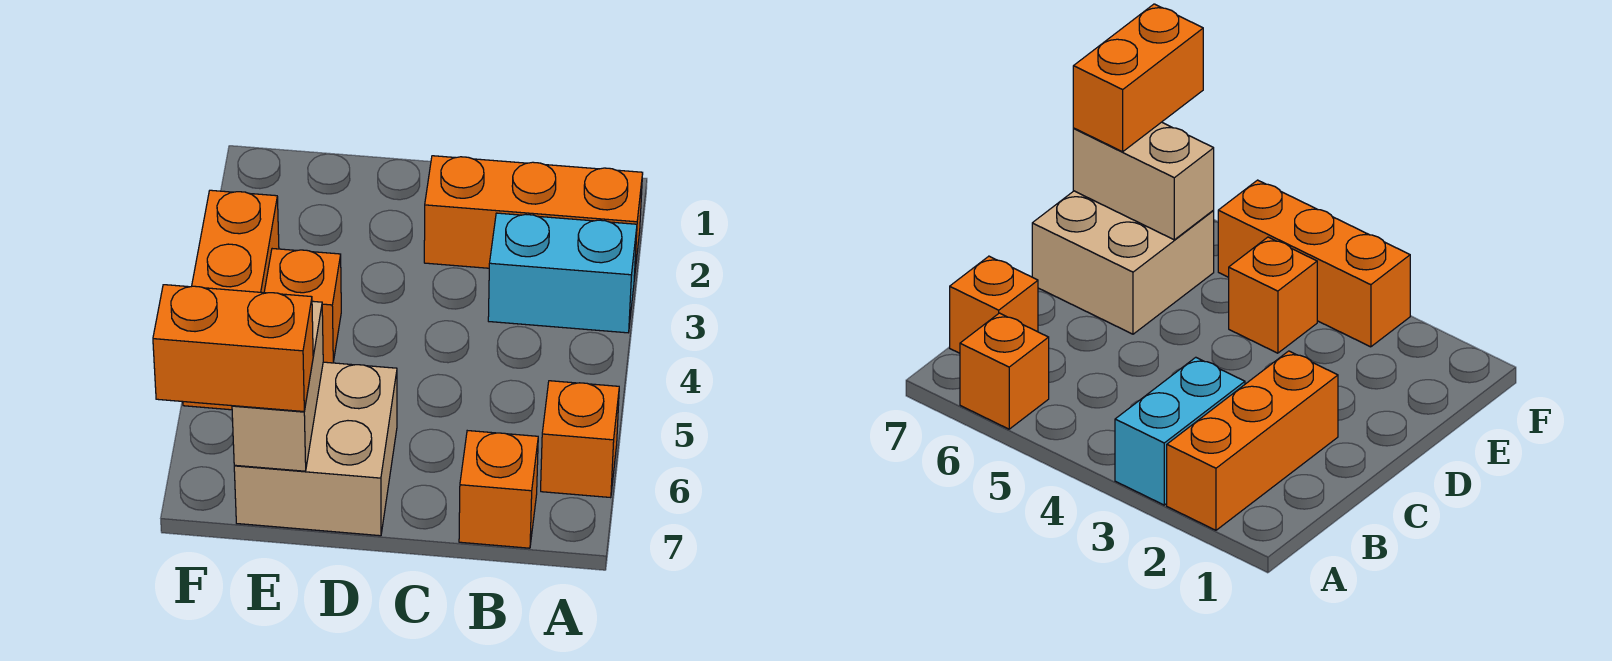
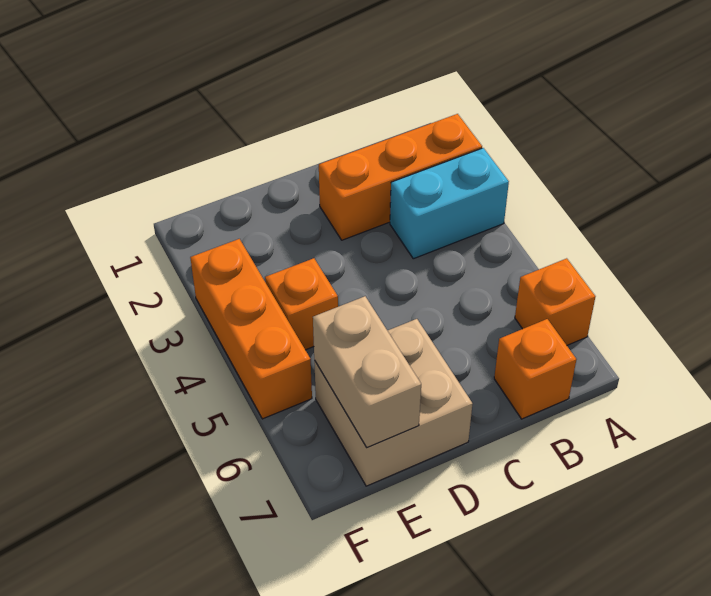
orange brick E7:F7 level 3 -> none

